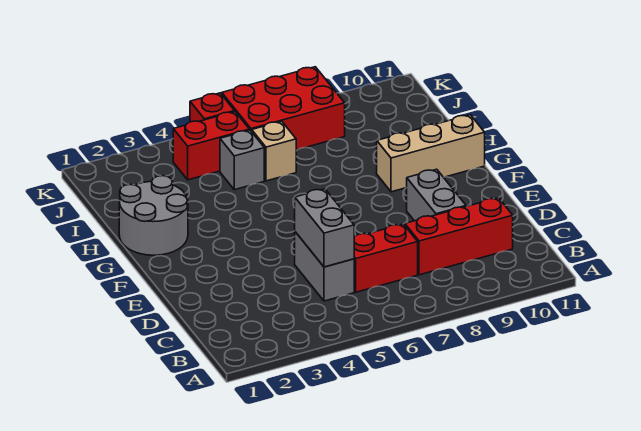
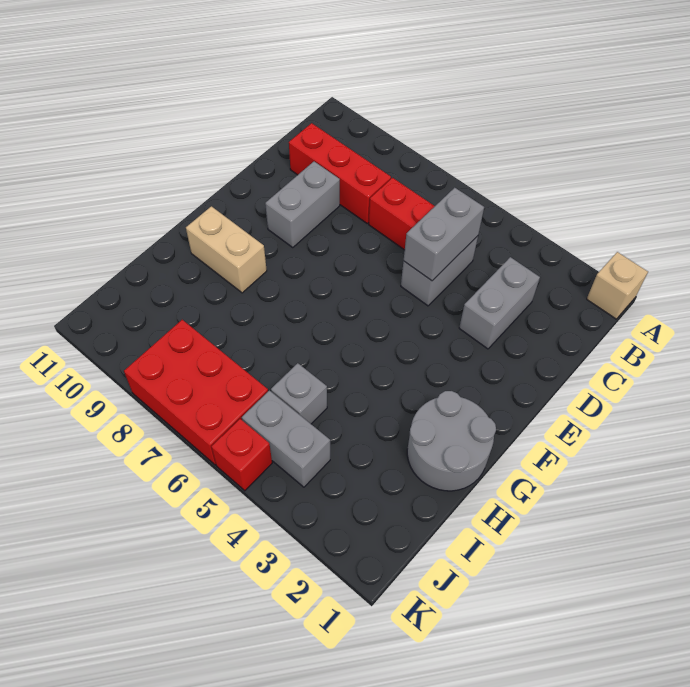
none -> grey brick C3:D3 level 1
tan brick G9:G11 level 1 -> tan brick G9:G10 level 1
tan brick I6 level 1 -> tan brick A1 level 1
red brick J4:J5 level 1 -> grey brick J4:J5 level 1

